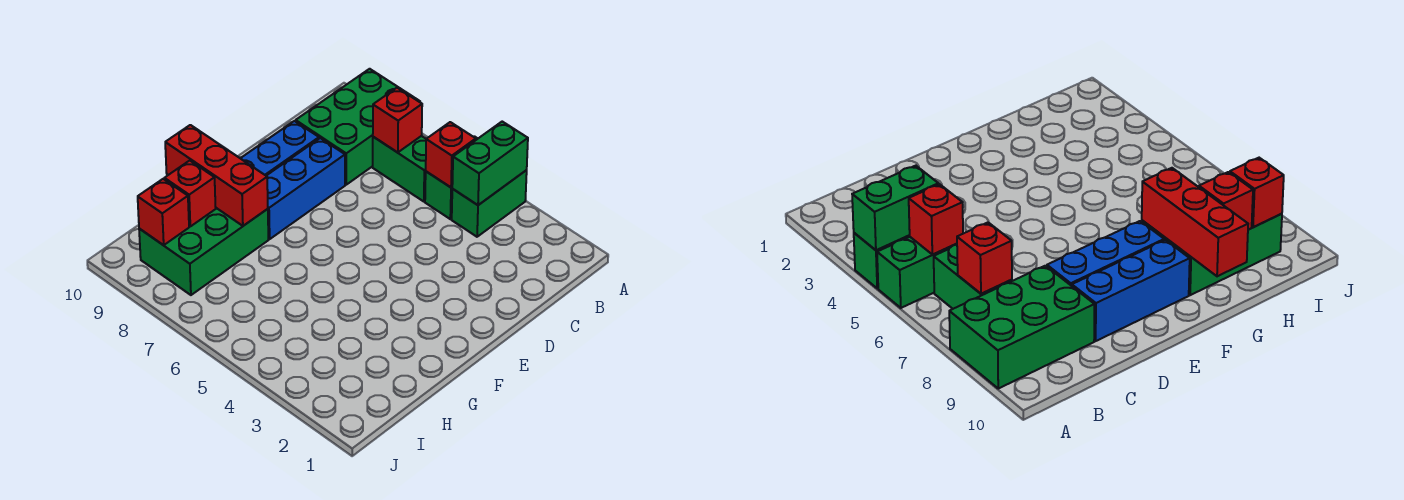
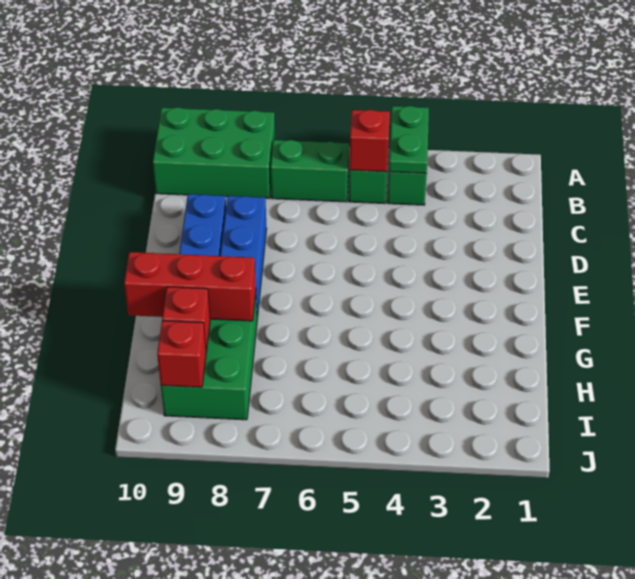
green brick A4:B4 level 2 -> green plate A4:B4 level 2
green brick A8:C9 level 1 -> green brick A8:B10 level 1
red brick B7 level 2 -> none

